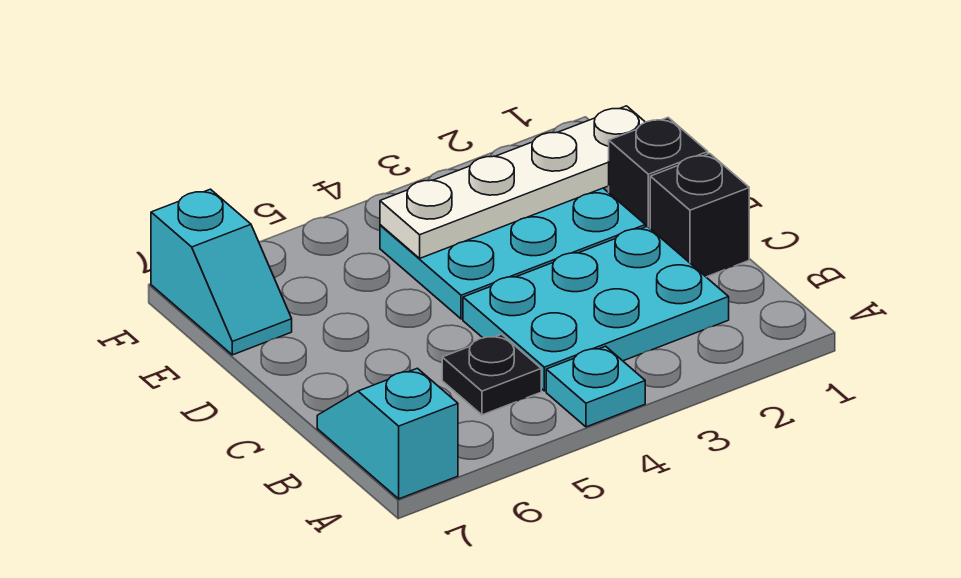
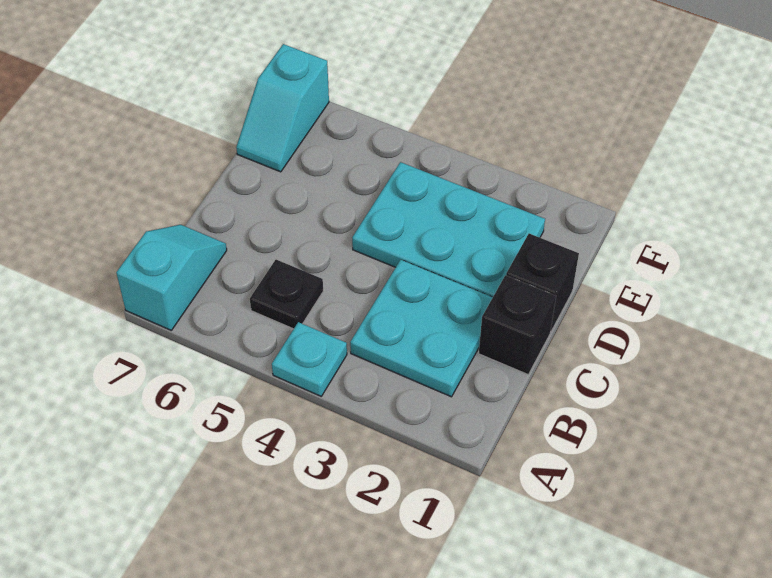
cyan plate B2:C4 level 1 -> cyan plate B2:C3 level 1
white plate E1:E4 level 2 -> none

